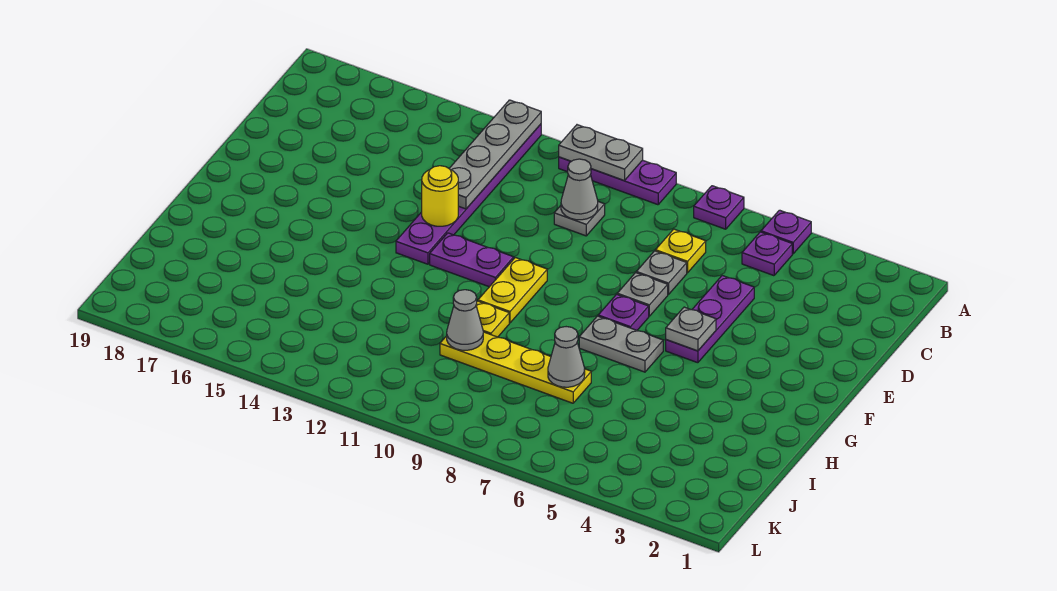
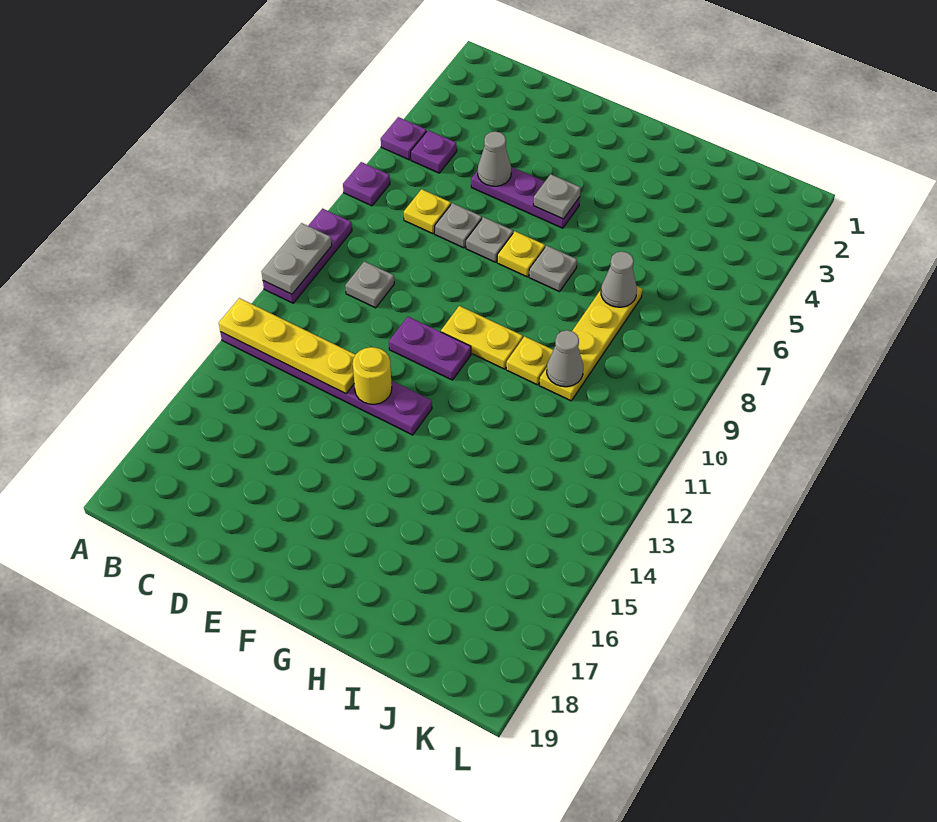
grey plate A13:D13 level 2 -> yellow plate A13:D13 level 2
grey cone C10 level 2 -> grey cone D5 level 2
purple plate F7 level 1 -> yellow plate F7 level 1
purple plate F11:F12 level 1 -> purple plate E11:F11 level 1
grey plate G6:G7 level 1 -> grey plate G7 level 1

